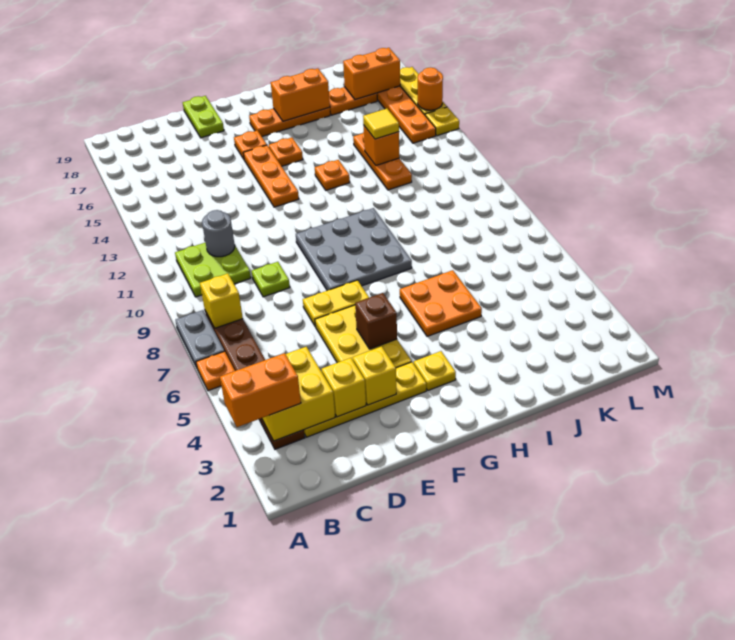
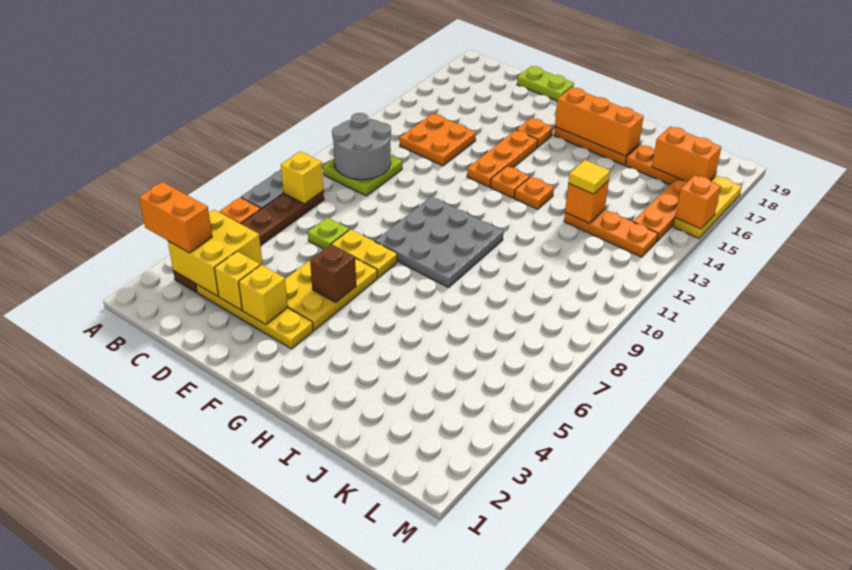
grey round brick C11 level 2 -> grey round brick B10:C11 level 2
lime plate D9 level 1 -> lime plate D7 level 1
lime plate E18:E19 level 1 -> lime plate D19:E19 level 1
yellow plate G3 level 1 -> none
orange plate G15 level 1 -> orange plate G13 level 1
orange plate H5:I6 level 1 -> orange plate C13:D14 level 1
orange brick H17:I17 level 2 -> orange brick G17:I17 level 2
orange plate J12:J14 level 1 -> orange plate J13:L13 level 1
yellow plate M14 level 1 -> none
orange round brick M15 level 2 -> orange brick M15 level 2

